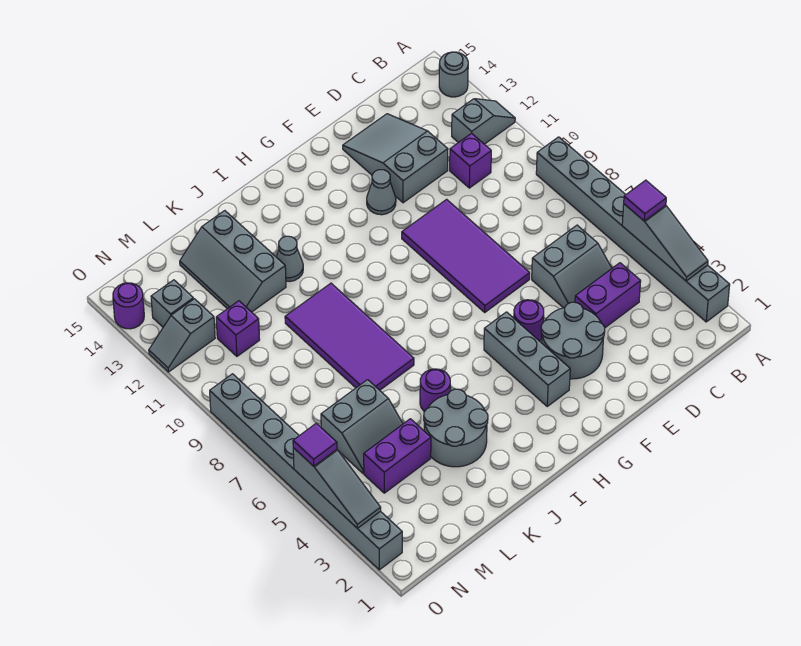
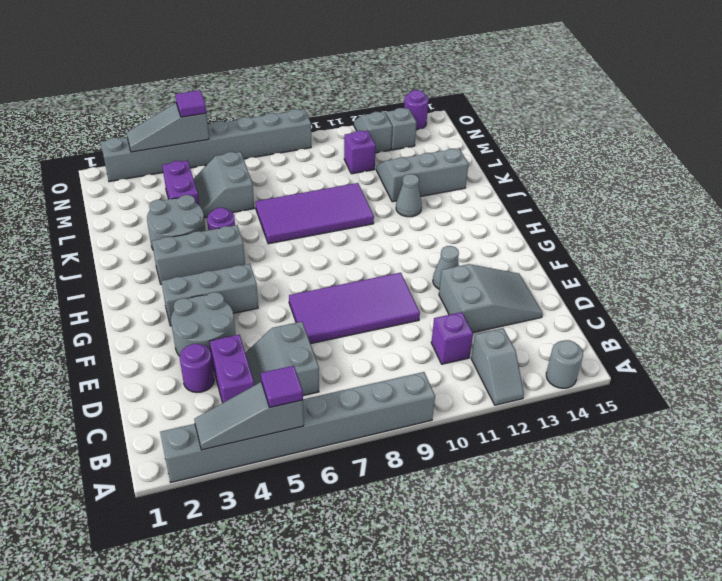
purple round brick F5 level 1 -> purple round brick D3 level 1
none -> grey brick I3:I5 level 1

